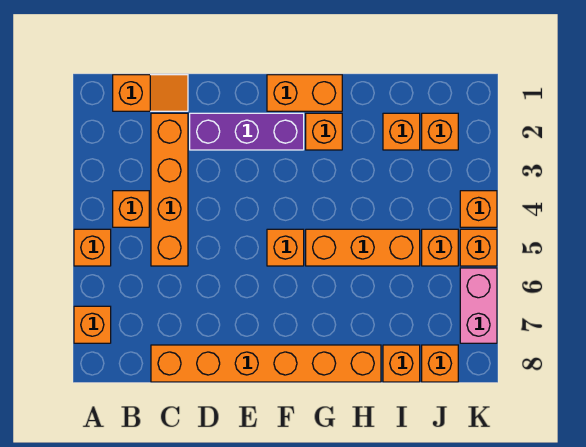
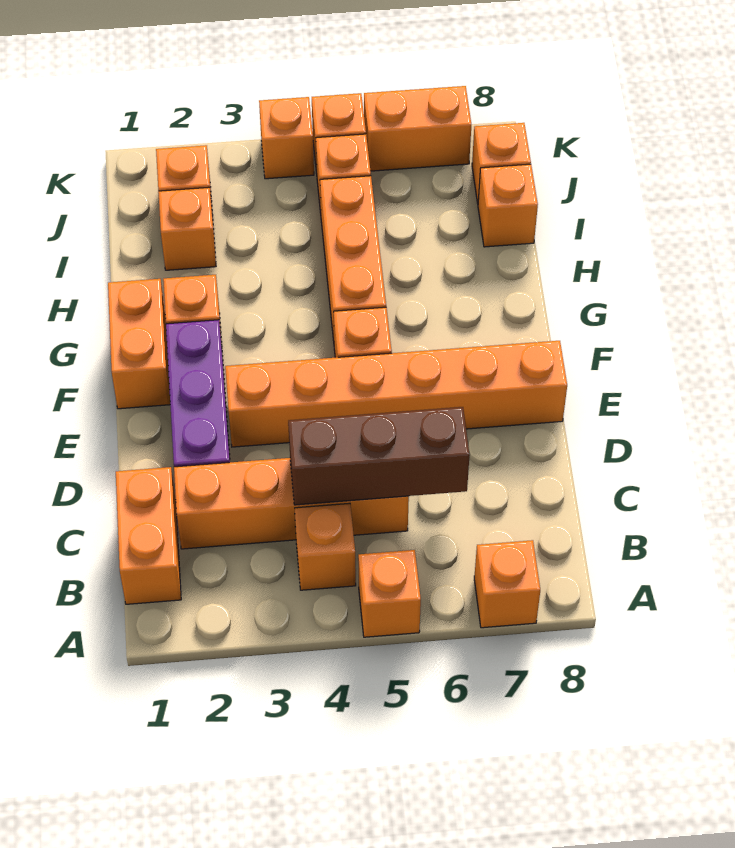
orange slope B1:C1 level 1 top B -> orange brick B1:C1 level 1
none -> brown brick C4:C6 level 2
orange brick C8:H8 level 1 -> orange brick E3:E8 level 1
pink brick K6:K7 level 1 -> orange brick K6:K7 level 1

